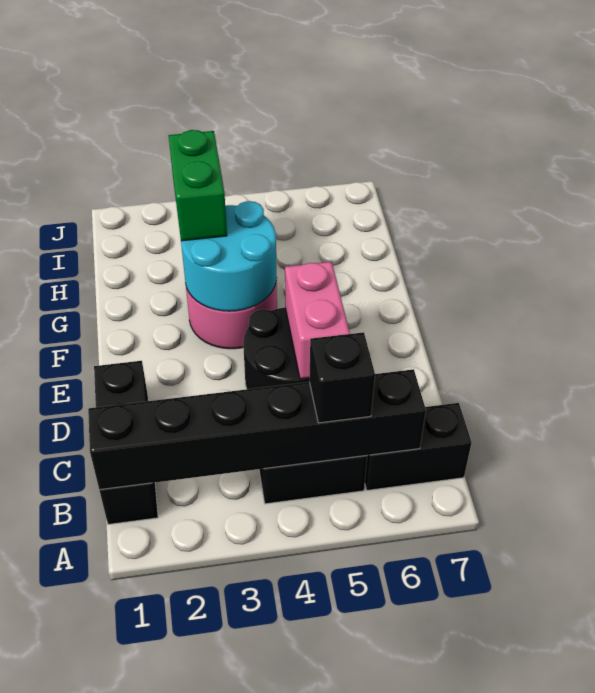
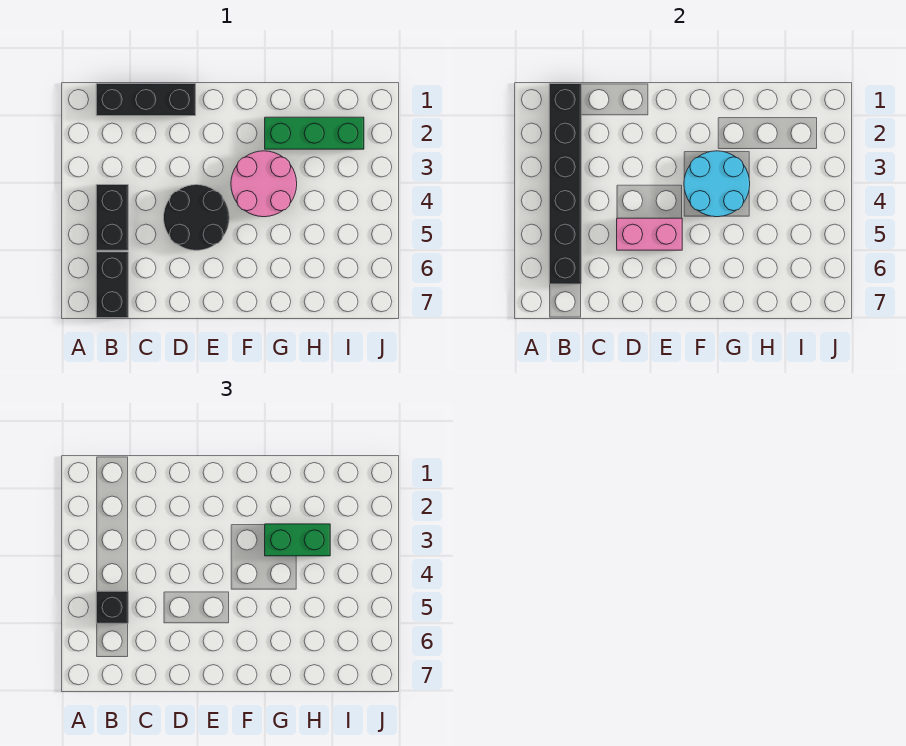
none -> green brick G2:I2 level 1

